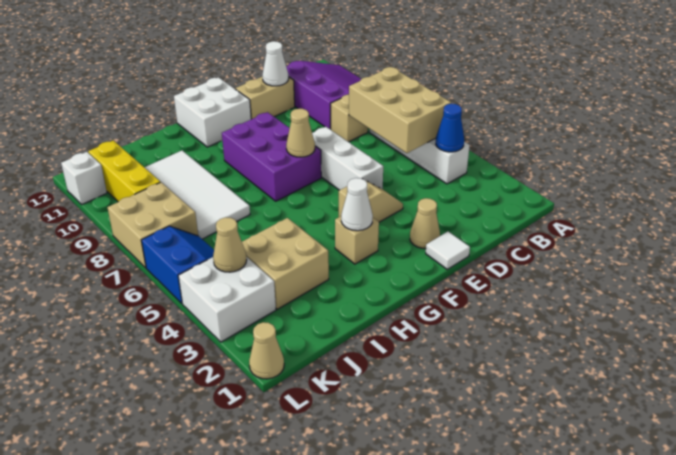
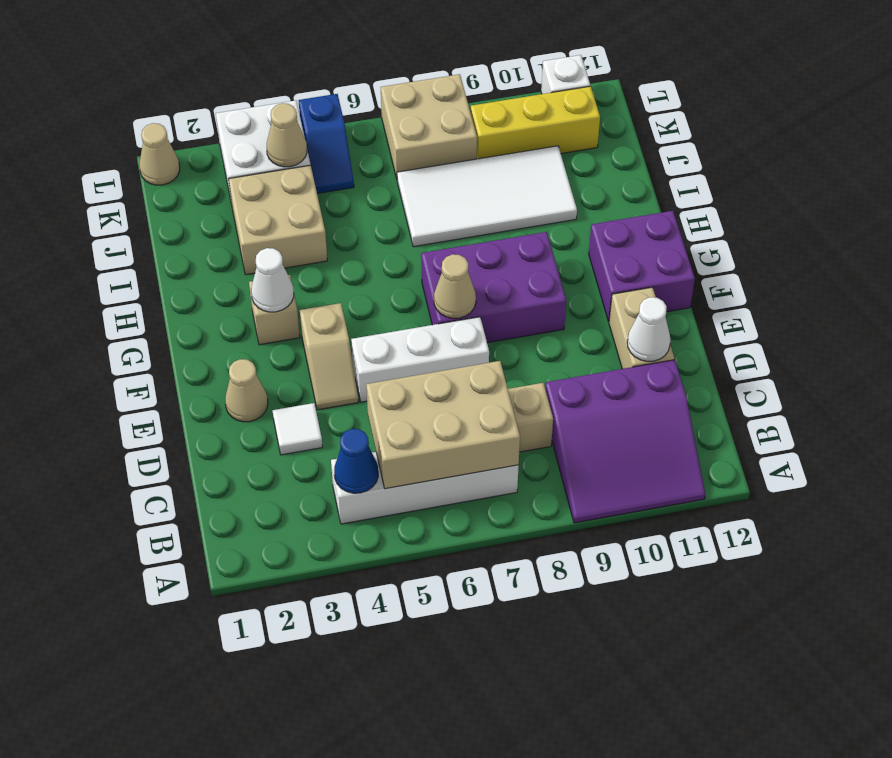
white tile E1 level 1 -> white tile D3 level 1
white brick F11:G12 level 1 -> purple brick F11:G12 level 1
blue slope K5:L6 level 1 top L -> blue slope K5:L5 level 1 top L

